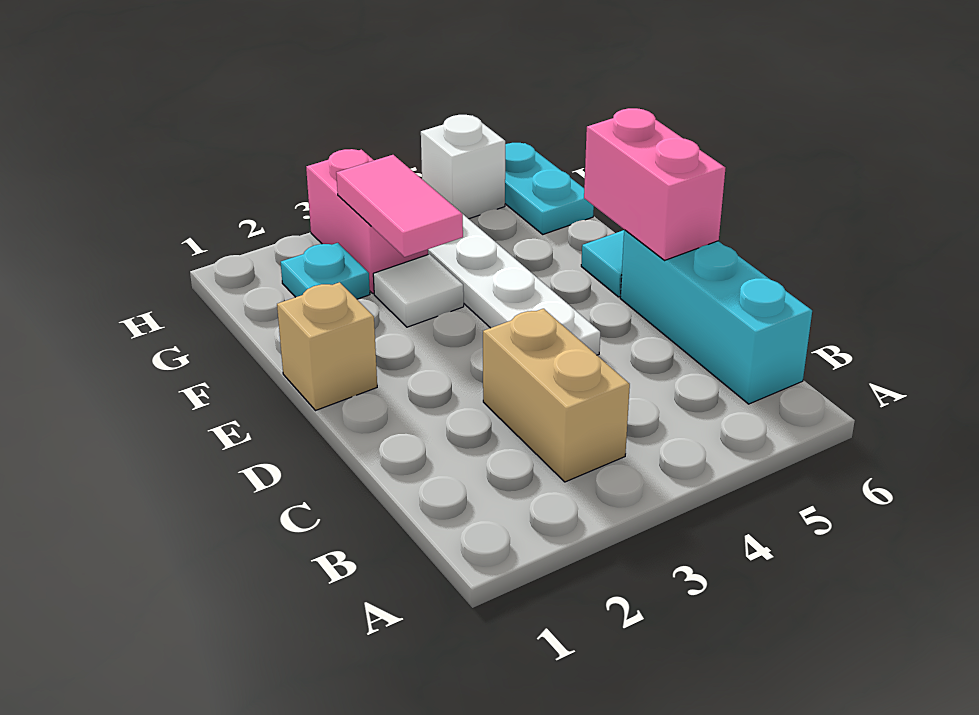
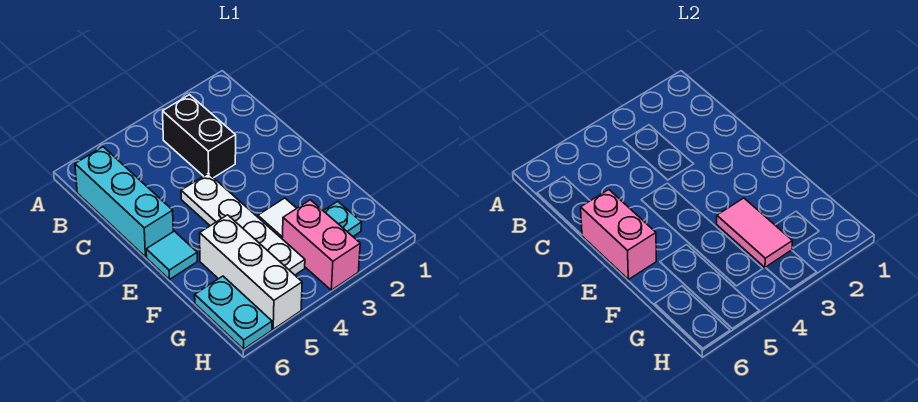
tan brick B3:C3 level 1 -> black brick B3:C3 level 1
tan brick E1 level 1 -> none
white brick H5 level 1 -> white brick F5:H5 level 1

